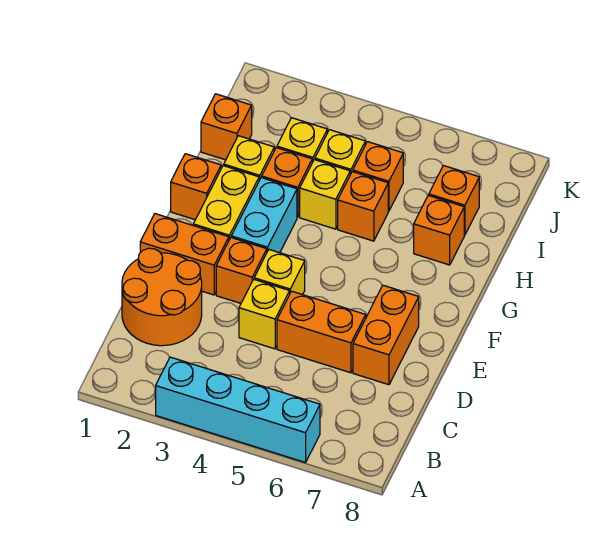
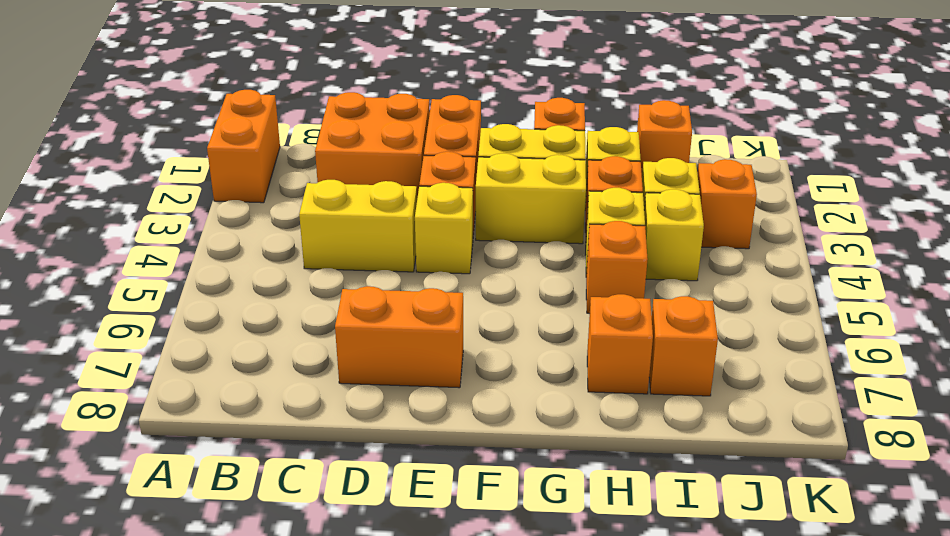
cyan brick A3:A6 level 1 -> none
orange round brick C1:D2 level 1 -> orange brick C1:D2 level 1
yellow brick D4 level 1 -> yellow brick C4:D4 level 1
orange brick D5:D6 level 1 -> orange brick A1:A2 level 1
cyan brick F3:G3 level 1 -> yellow brick F3:G3 level 1
orange brick I5 level 1 -> orange brick J3 level 1

